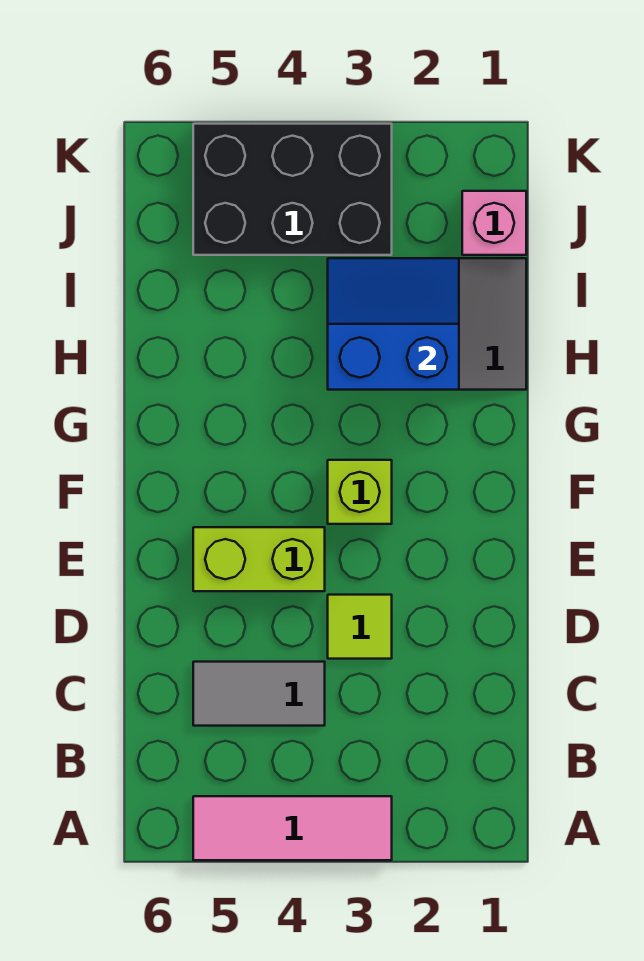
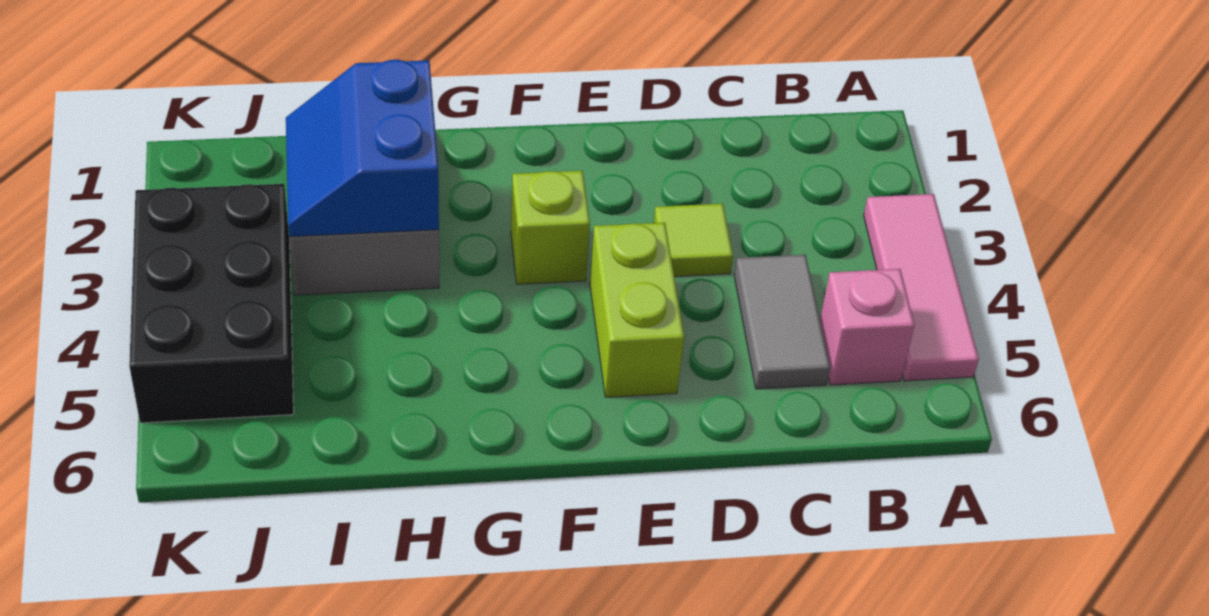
pink brick J1 level 1 -> pink brick B5 level 1

